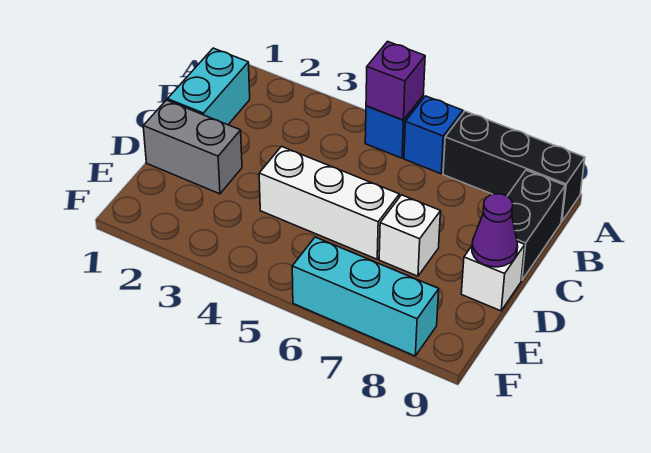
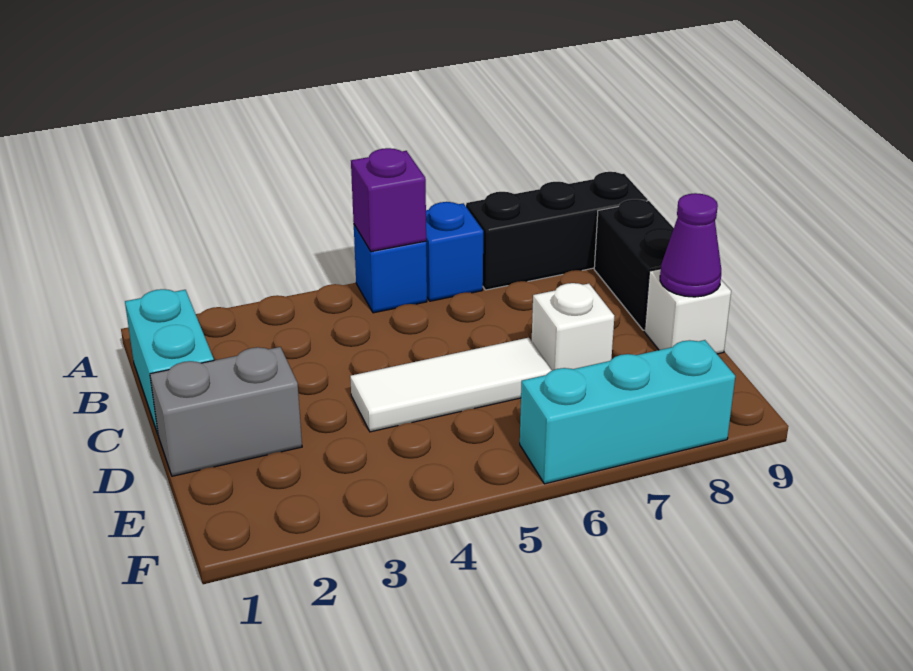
white brick D4:D6 level 1 -> white tile D4:D6 level 1

